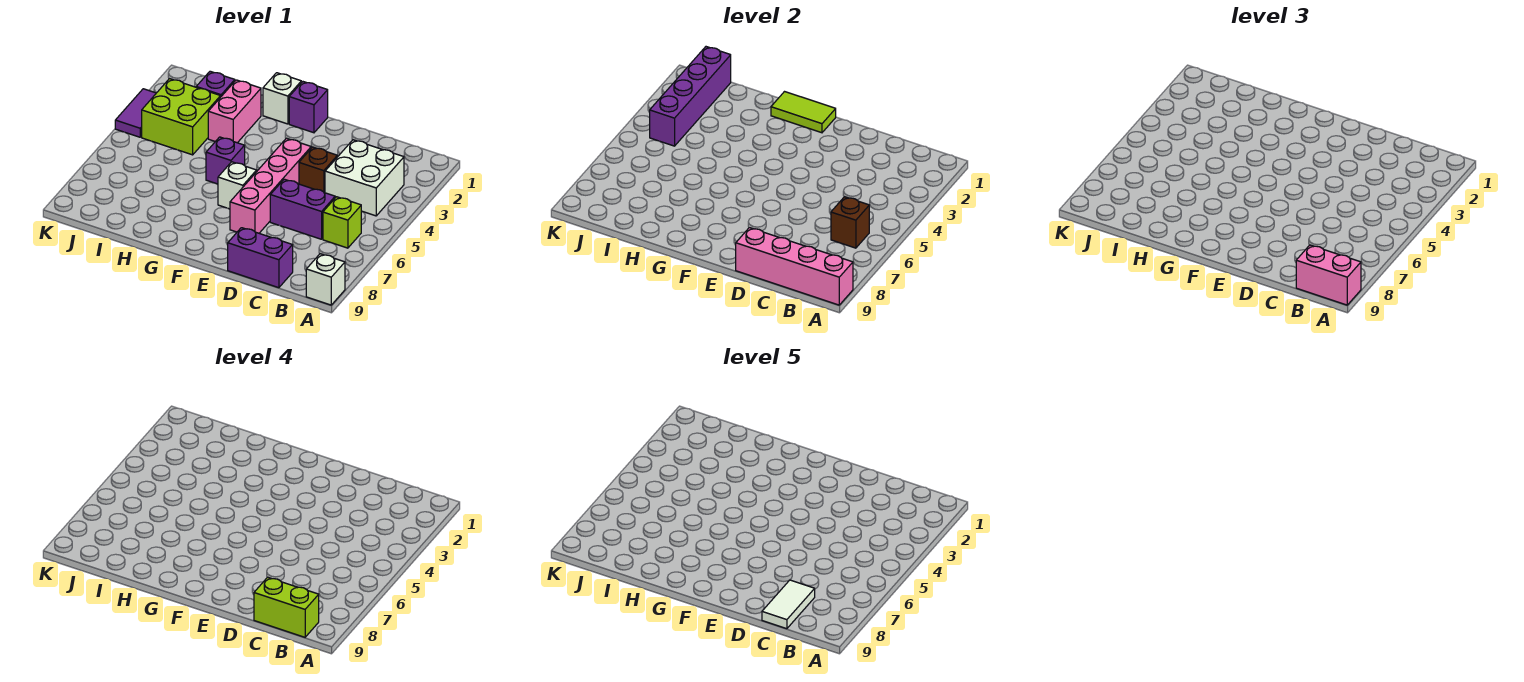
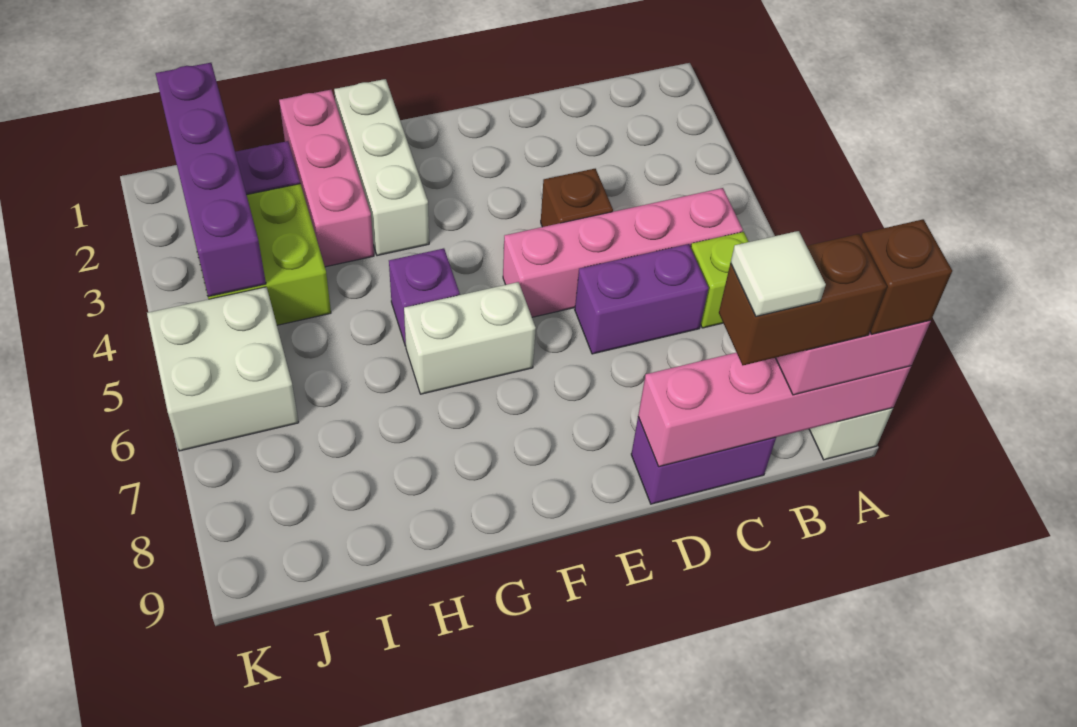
white brick B3:C4 level 1 -> white brick J5:K6 level 1
brown brick B6 level 2 -> brown brick A9 level 4
lime brick B9:C9 level 4 -> brown brick B9:C9 level 4
white tile C8:C9 level 5 -> white tile C9 level 5
pink brick E4:E7 level 1 -> pink brick B5:E5 level 1
purple brick F1 level 1 -> none
lime tile F1:G1 level 2 -> none
white brick F6 level 1 -> white brick F6:G6 level 1
white brick G1 level 1 -> white brick G1:G3 level 1
pink brick H2:H3 level 1 -> pink brick H1:H3 level 1
purple tile K3:K4 level 1 -> none

